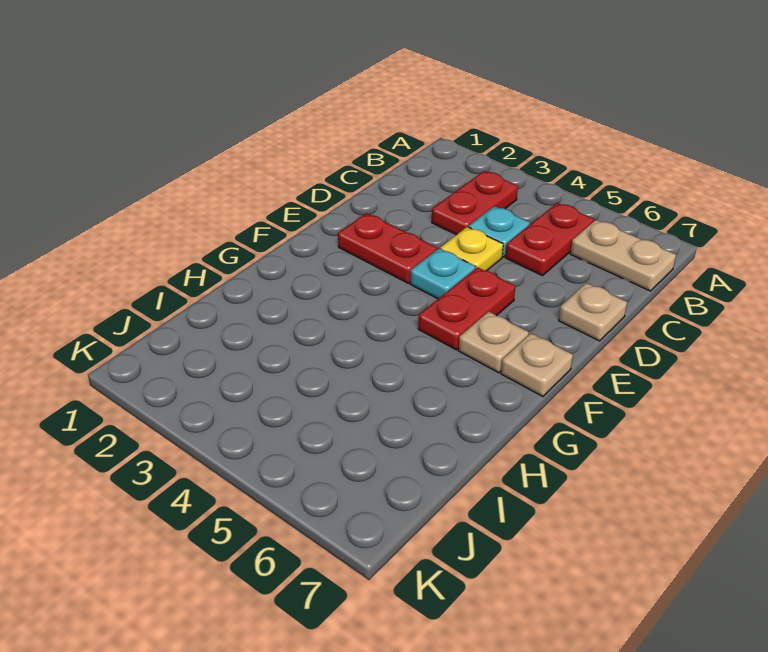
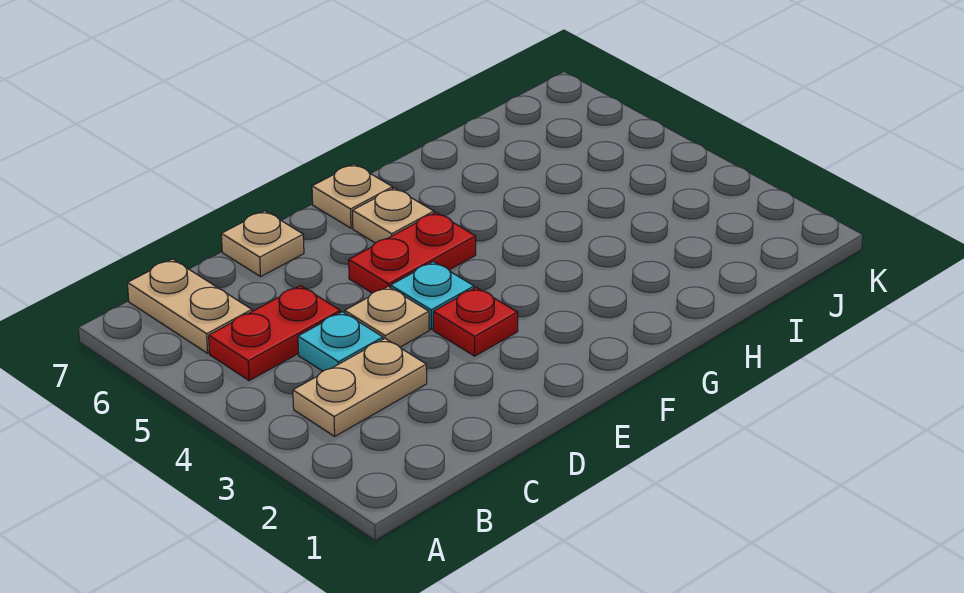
red plate B3:C3 level 1 -> tan plate B3:C3 level 1
yellow plate D4 level 1 -> tan plate D4 level 1
red plate E2:E3 level 1 -> red plate E3 level 1

